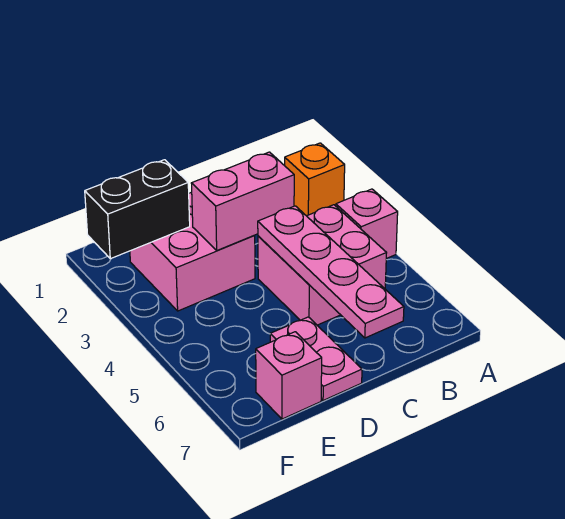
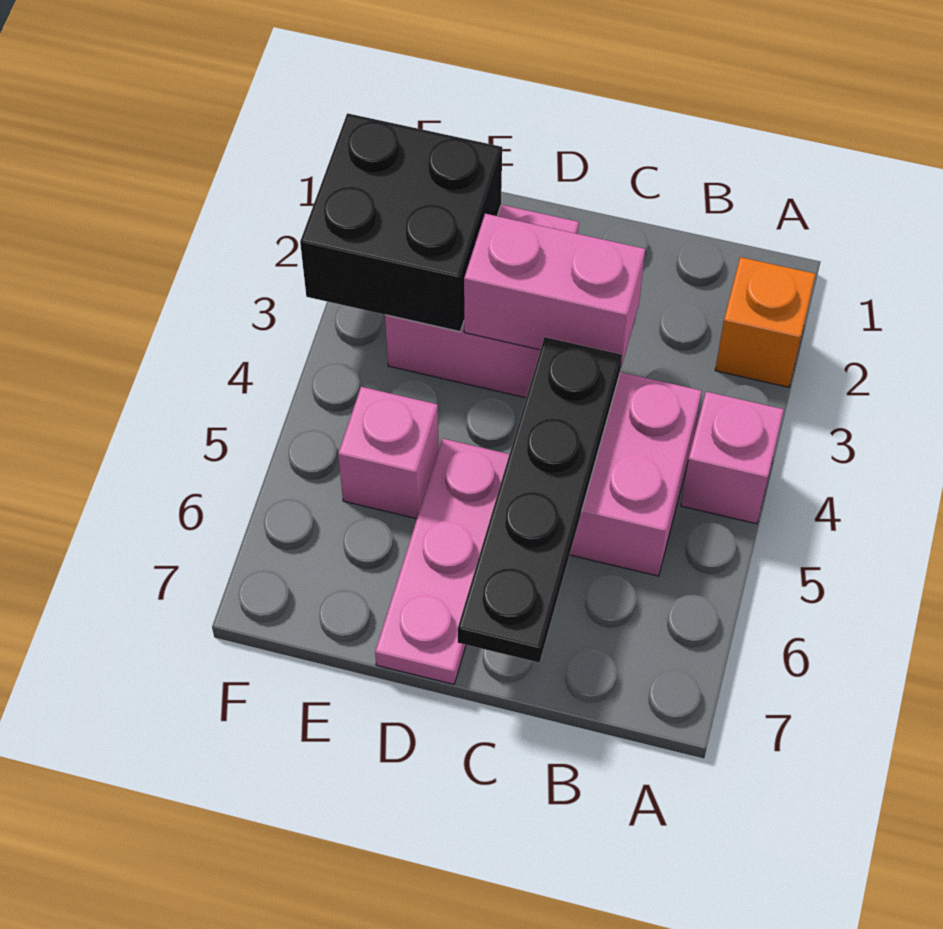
pink plate C4:C7 level 2 -> black plate C4:C7 level 2
pink plate D6:D7 level 1 -> pink plate D5:D7 level 1
black brick E2:F2 level 2 -> black brick E2:F3 level 2
pink brick E7 level 1 -> pink brick E5 level 1

